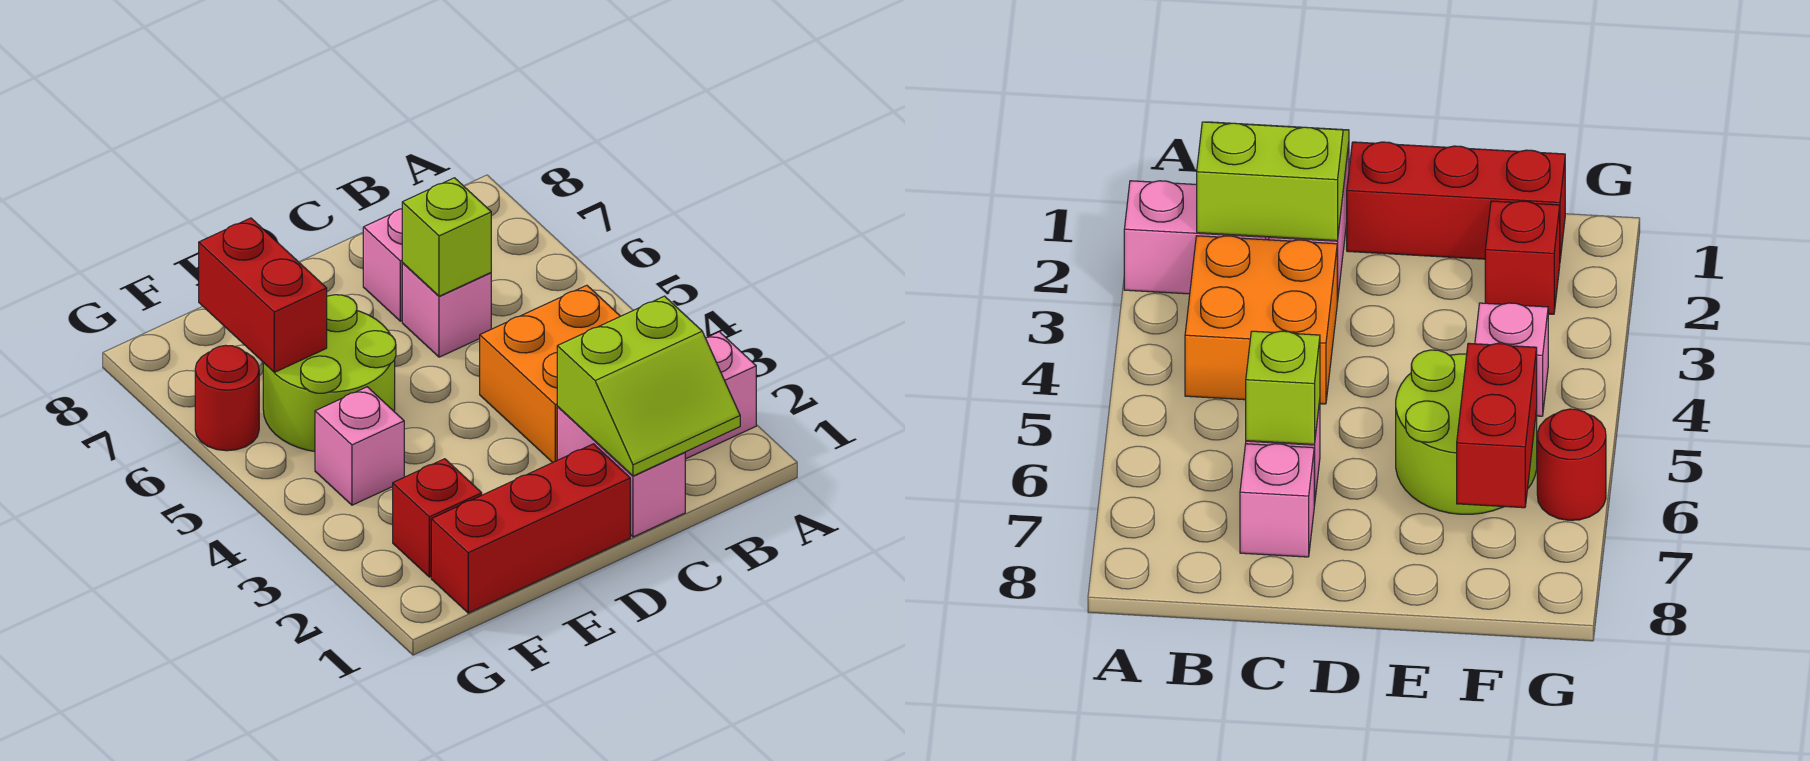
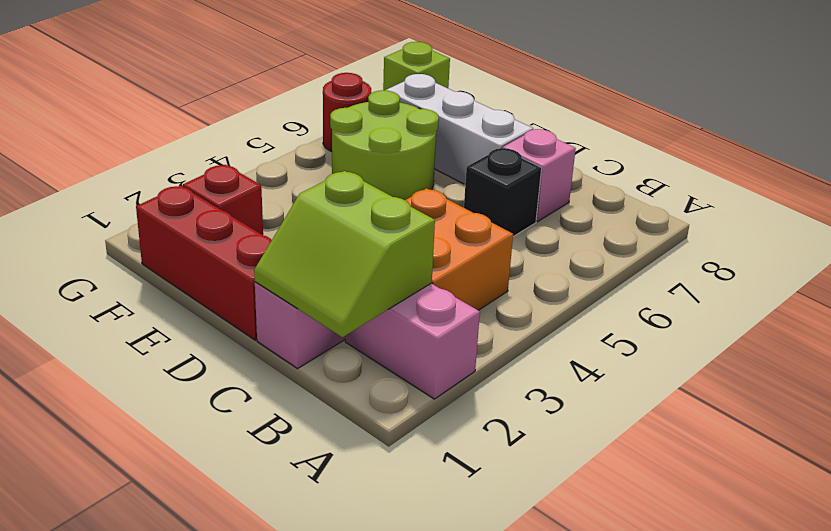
pink brick C6 level 1 -> black brick C6 level 1
lime brick C6 level 2 -> lime brick G8 level 1
none -> white brick D7:F7 level 1
pink brick F4 level 1 -> none
red brick F6:F7 level 2 -> none

